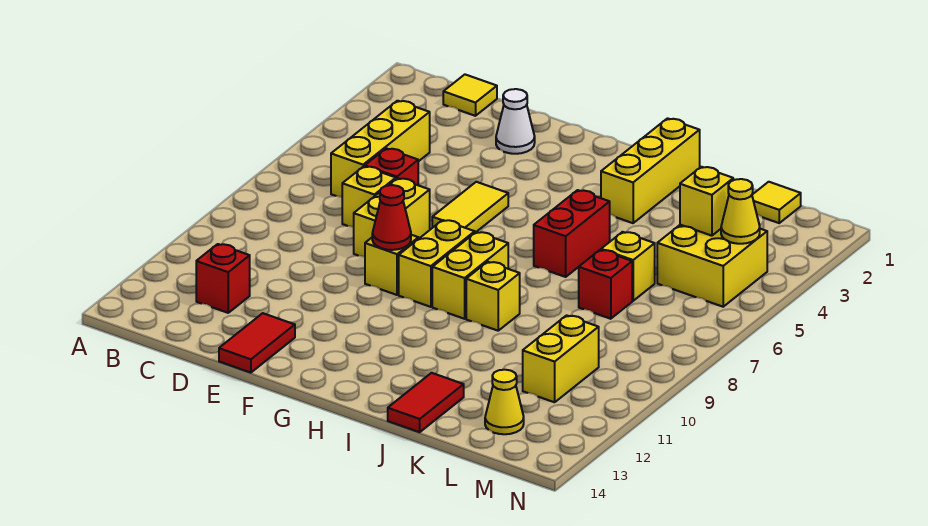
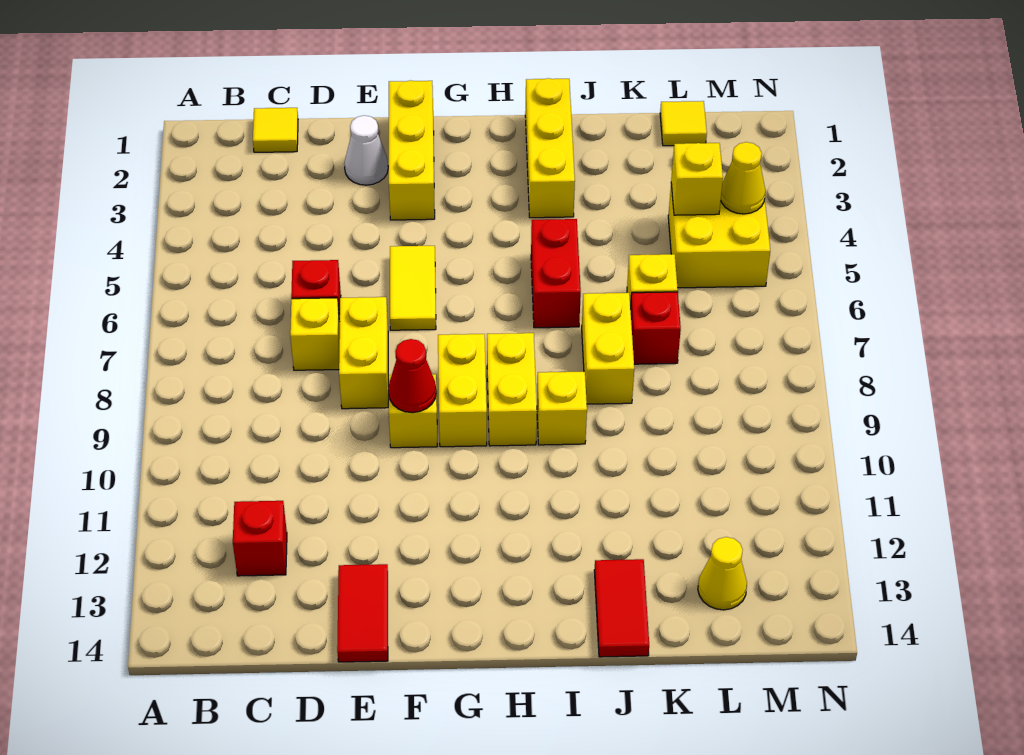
yellow brick C4:C6 level 1 -> yellow brick F1:F3 level 1
yellow brick L10:L11 level 1 -> yellow brick J7:J8 level 1

